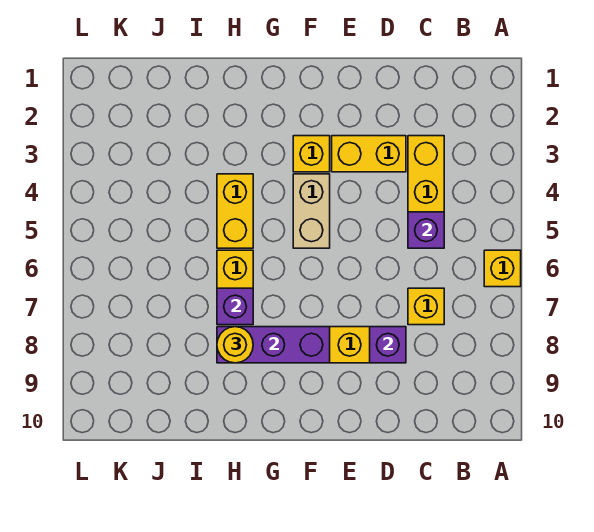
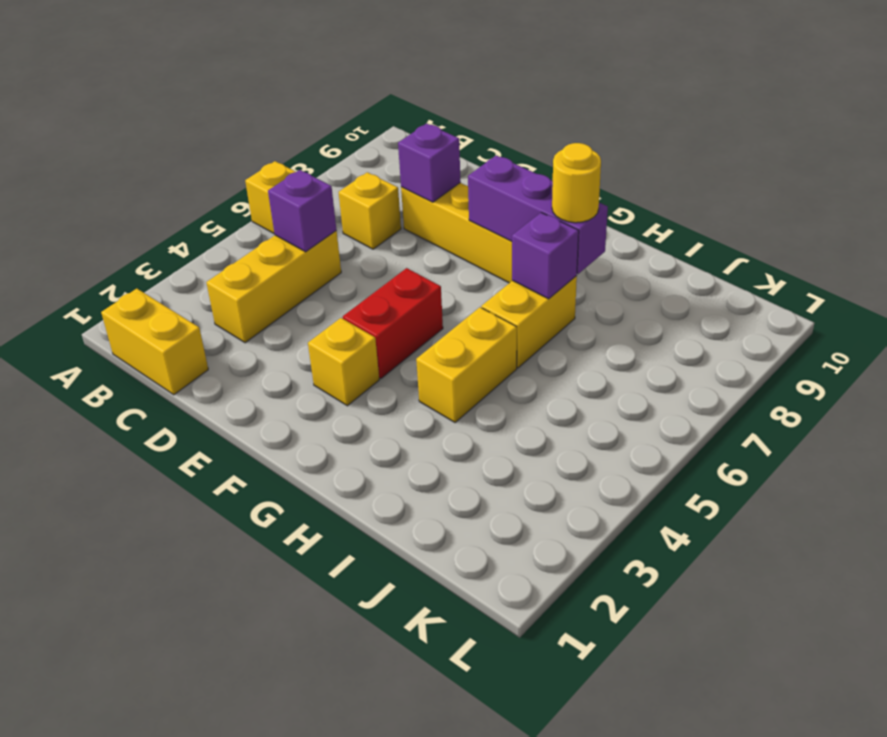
yellow brick D3:E3 level 1 -> yellow brick B1:C1 level 1
tan brick F4:F5 level 1 -> red brick F4:F5 level 1

